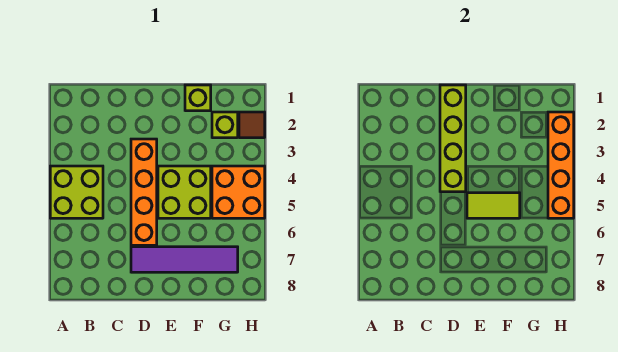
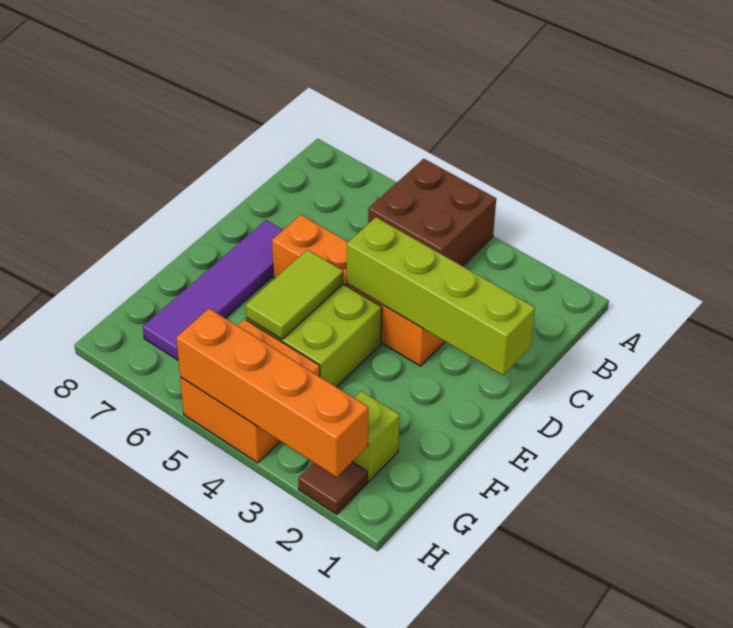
lime brick A4:B5 level 1 -> brown brick A4:B5 level 1
lime brick F1 level 1 -> none

